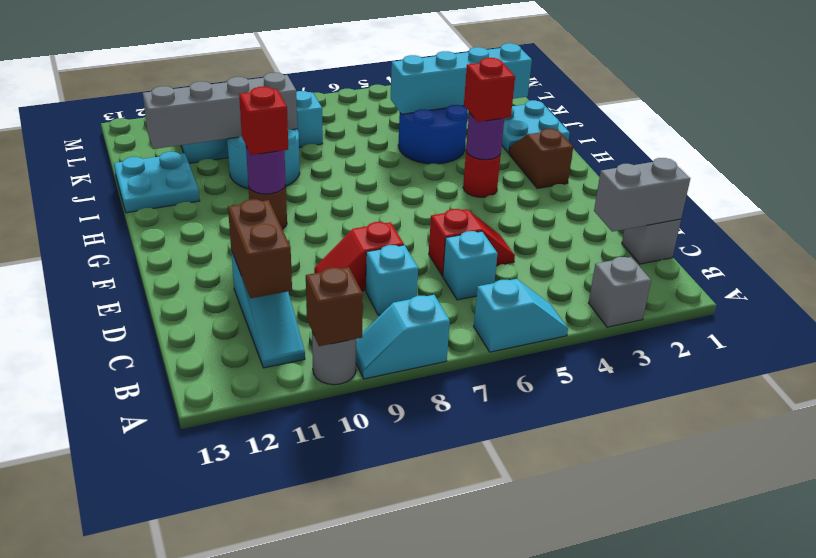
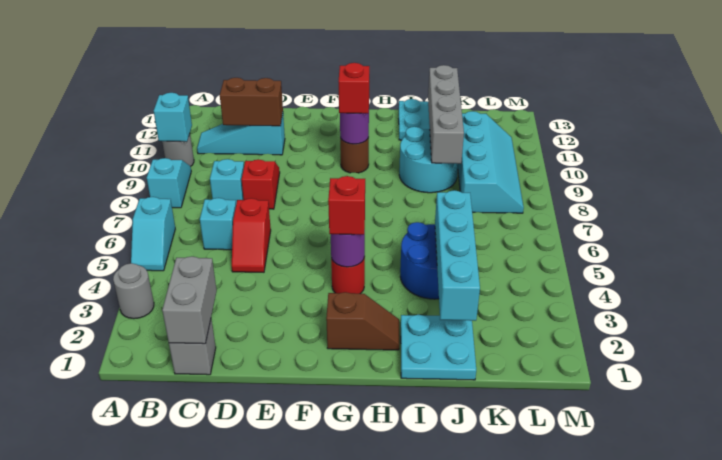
grey brick A3 level 1 -> grey round brick A3 level 1
brown brick A10 level 2 -> cyan brick A10 level 2

